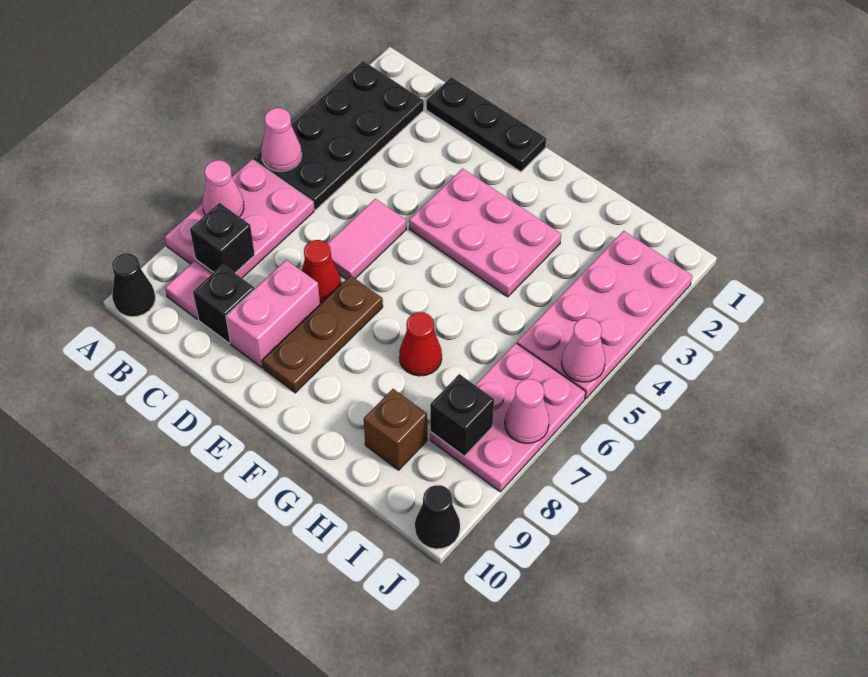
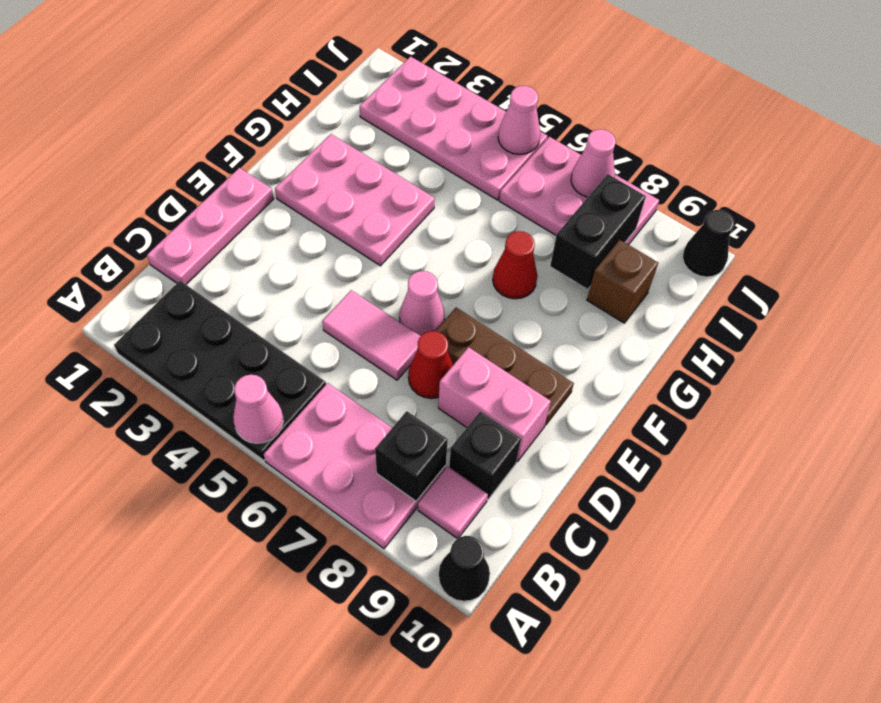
pink cone A7 level 2 -> pink cone E6 level 1
black plate C1:E1 level 1 -> pink plate C1:E1 level 1
pink plate E3:G4 level 1 -> pink plate F2:G4 level 1
black brick I8 level 2 -> black brick H8:I8 level 2

